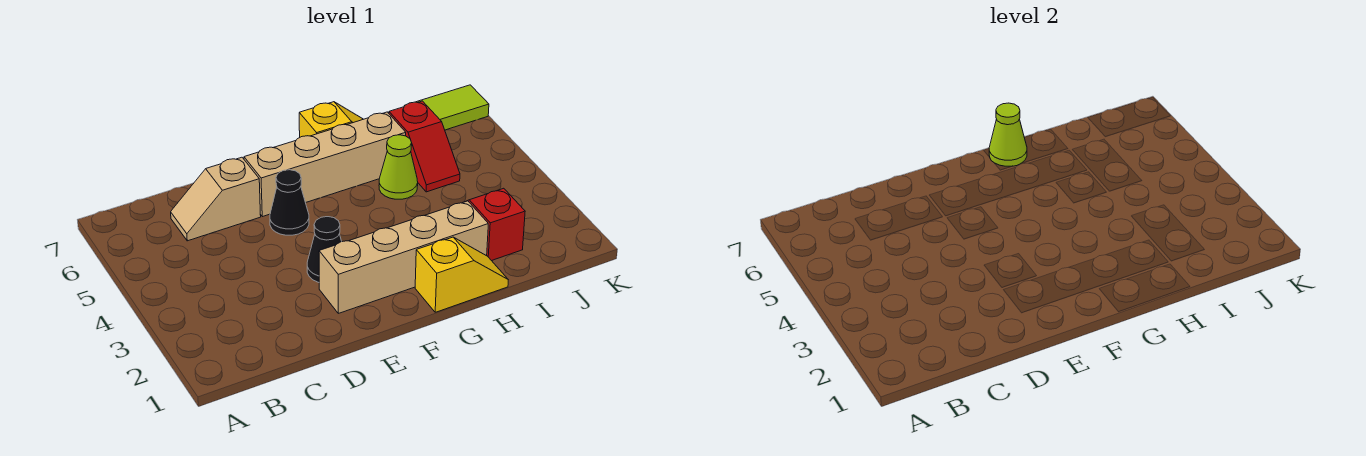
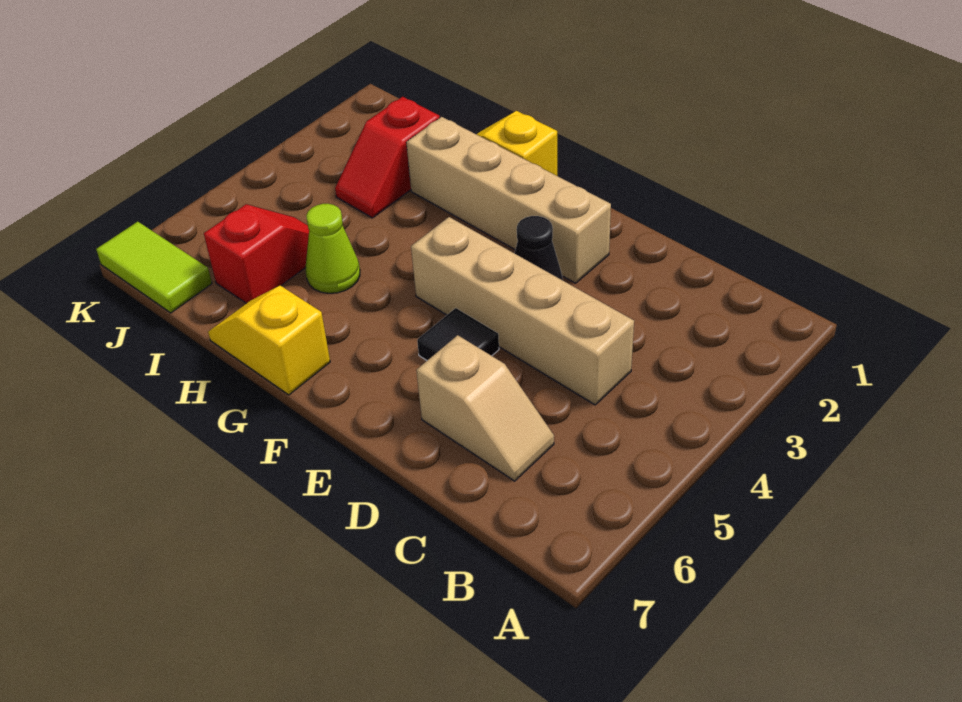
black cone E5 level 1 -> black tile E5 level 1
tan brick E6:H6 level 1 -> tan brick C4:F4 level 1
lime cone G7 level 2 -> none

